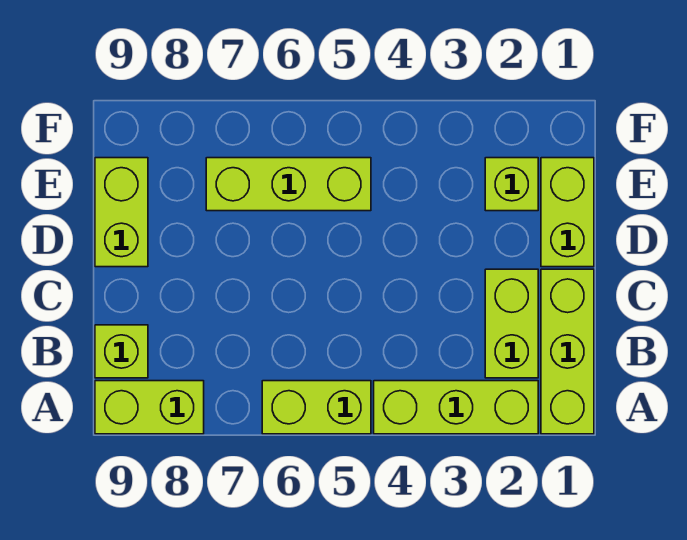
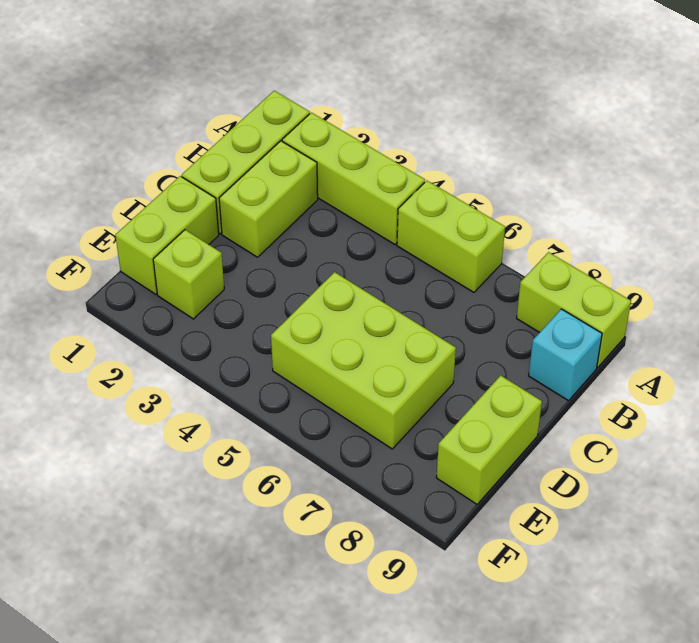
lime brick B9 level 1 -> cyan brick B9 level 1
lime brick E5:E7 level 1 -> lime brick D5:E7 level 1

